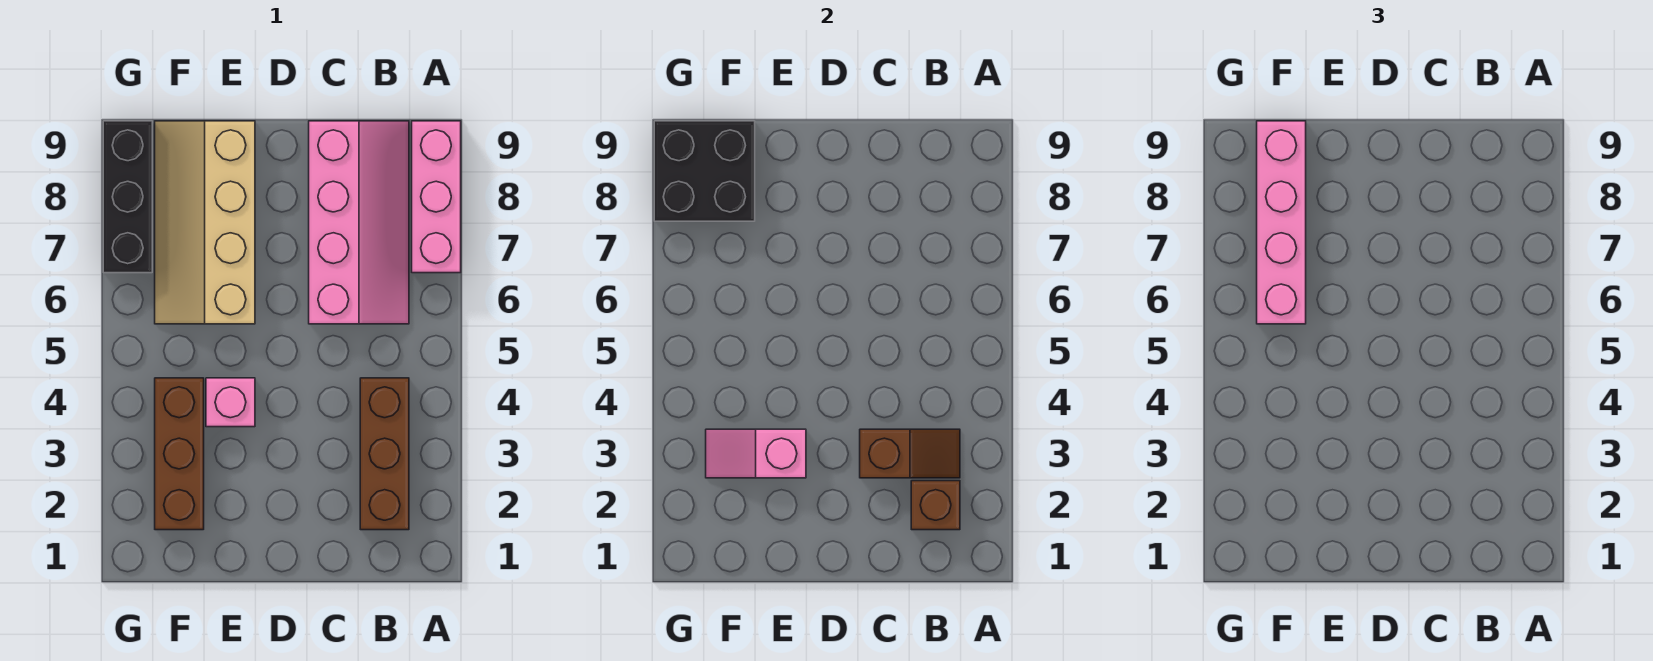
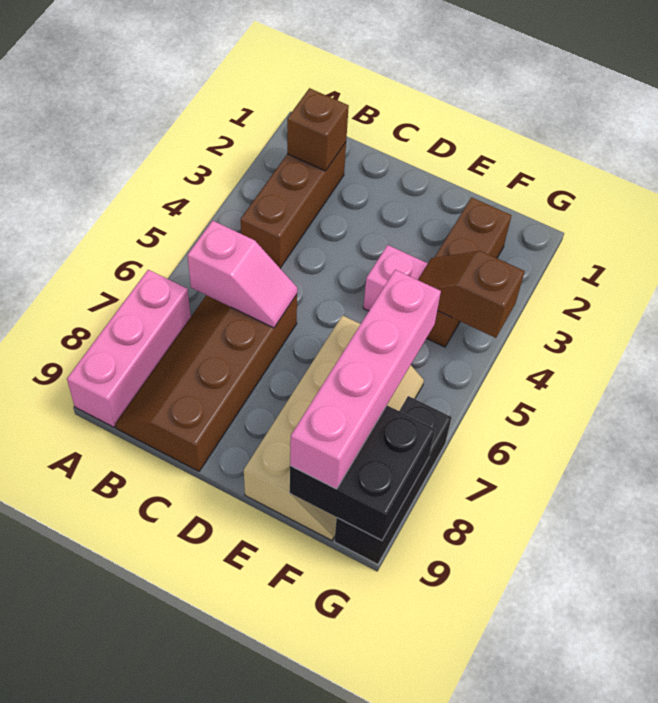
brown slope B3:C3 level 2 top C -> brown slope F4:G4 level 2 top G
pink slope B6:C9 level 1 top C -> brown slope B6:C9 level 1 top C
pink slope E3:F3 level 2 top E -> pink slope B6:C6 level 2 top B

